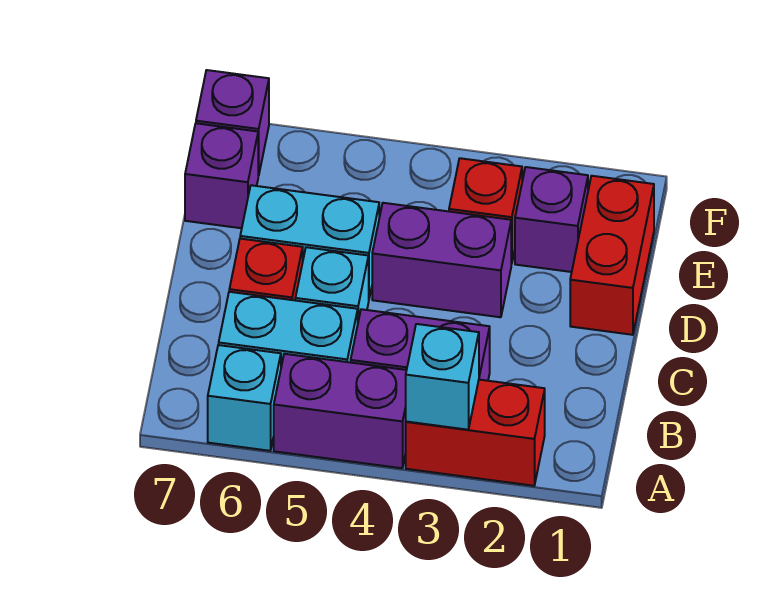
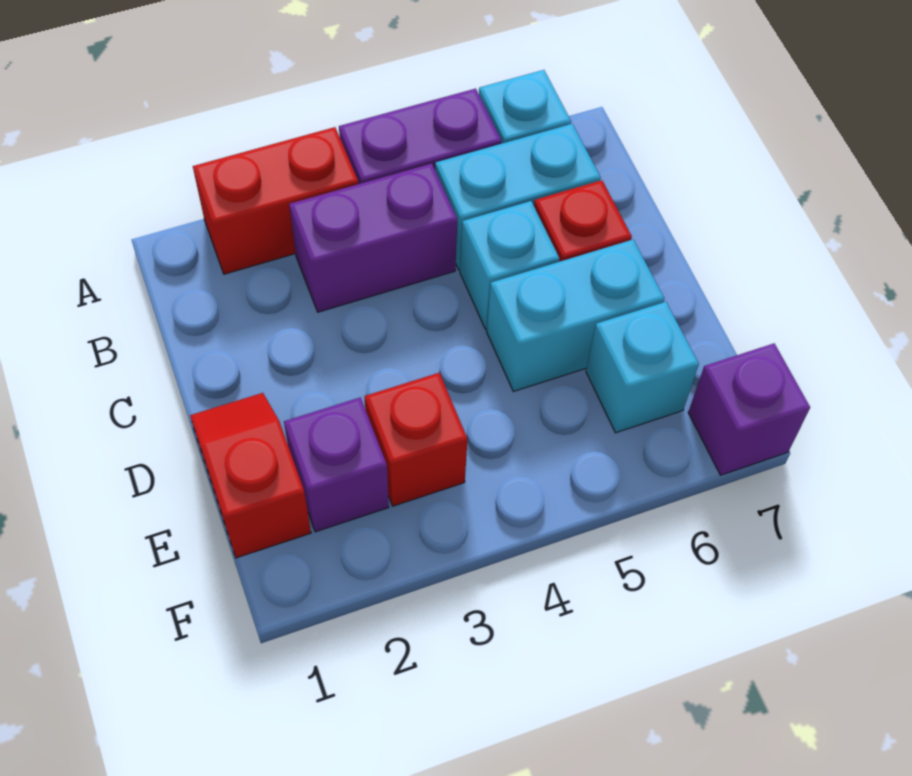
cyan brick A3 level 2 -> cyan brick E6 level 1
red brick D1:E1 level 1 -> red slope D1:E1 level 1 top E
purple brick D3:D4 level 1 -> none
purple brick E7 level 1 -> none

